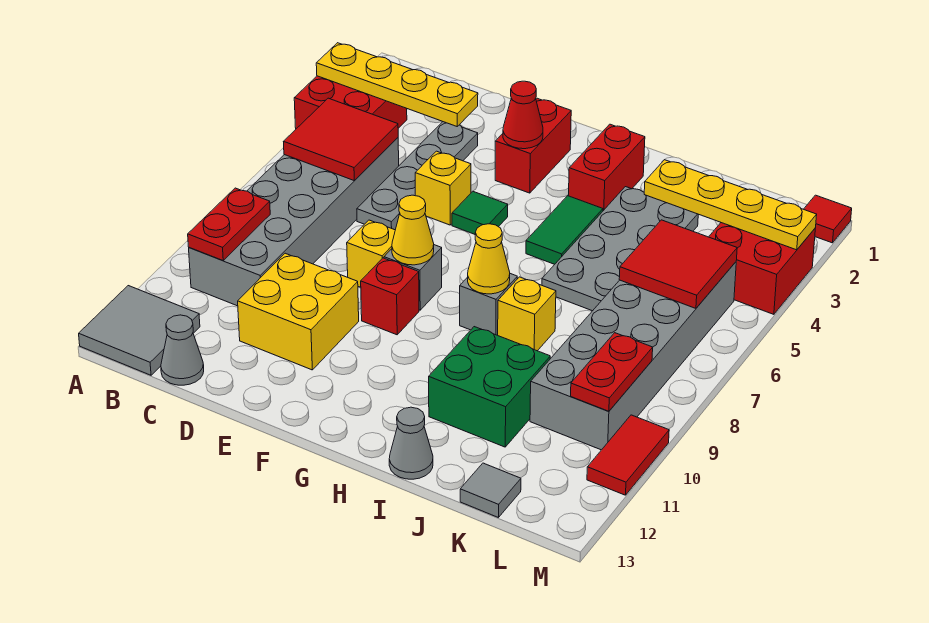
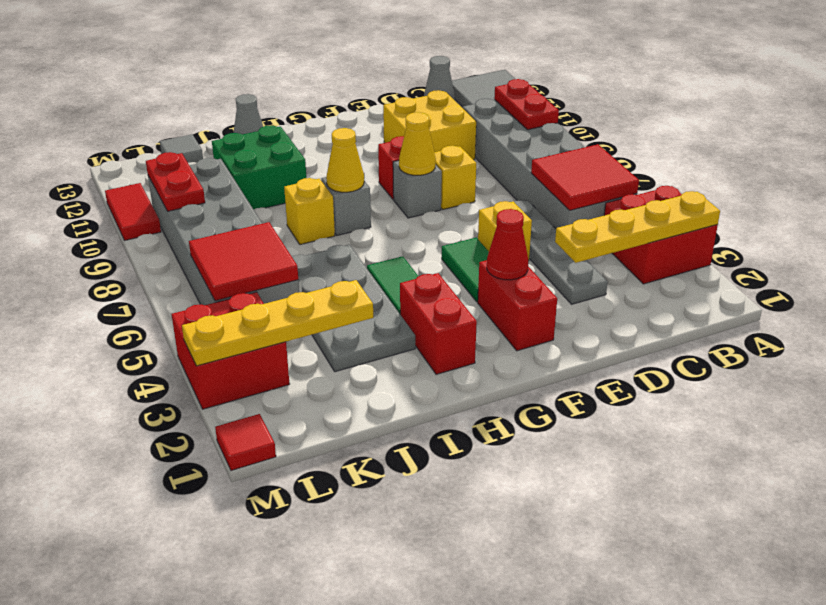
green tile F5 level 1 -> green tile F4:F5 level 1

